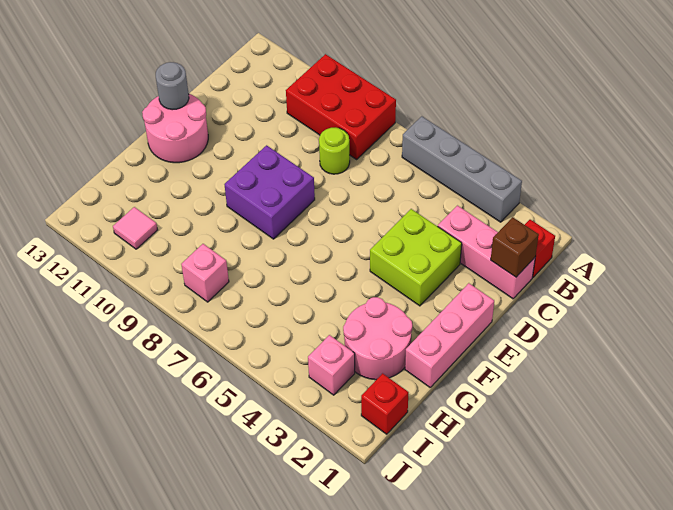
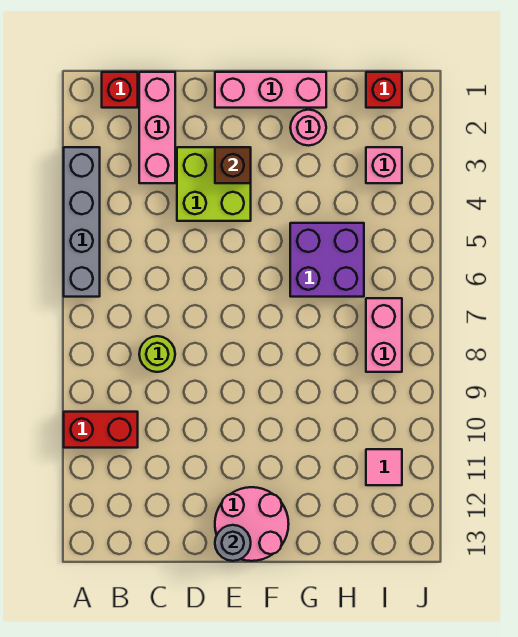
red brick A8:B10 level 1 -> red brick A10:B10 level 1
brown brick C1 level 2 -> brown brick E3 level 2
purple brick E8:F9 level 1 -> purple brick G5:H6 level 1
pink round brick G2:H3 level 1 -> pink round brick G2 level 1
pink brick I8 level 1 -> pink brick I7:I8 level 1

